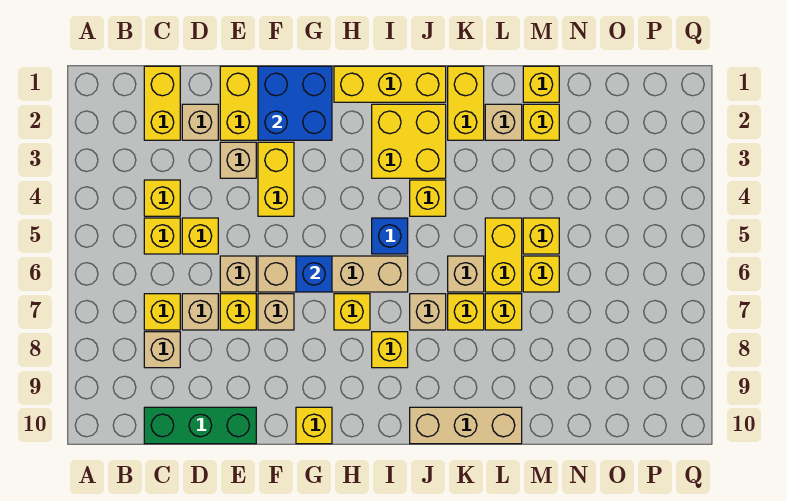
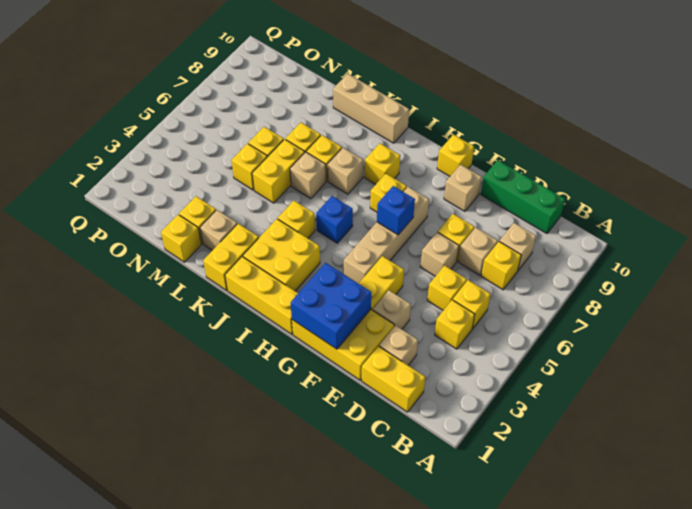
yellow brick C1:C2 level 1 -> yellow brick C1:D1 level 1
tan brick F6:I6 level 1 -> tan brick G4:G7 level 1
tan brick F7 level 1 -> tan brick F9 level 1

